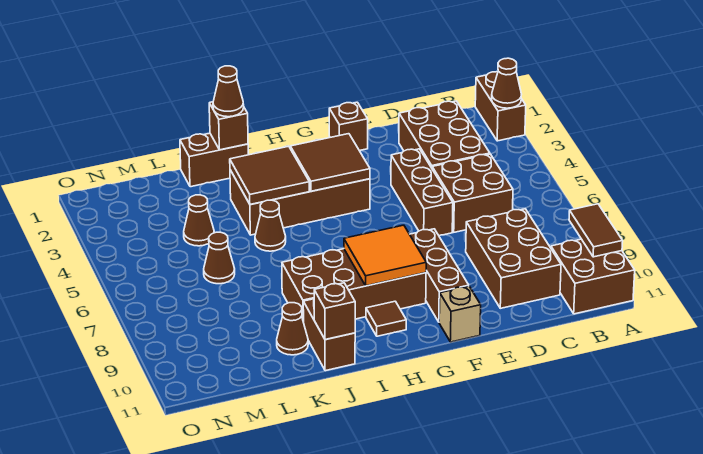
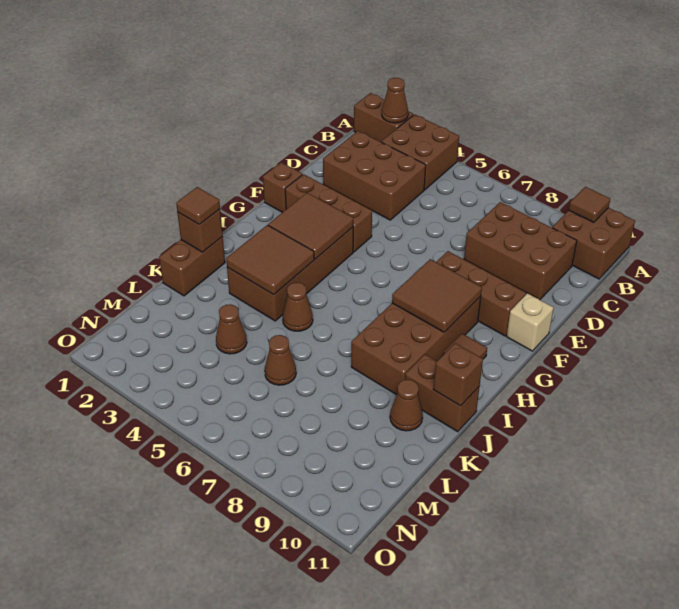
brown tile A9:A10 level 2 -> brown tile A10 level 2
brown brick C5:D6 level 1 -> brown brick A3:B4 level 1
brown brick E4:E6 level 1 -> brown brick F2:F4 level 1
orange tile G8:H9 level 2 -> brown tile G8:H9 level 2
brown cone J1 level 3 -> brown tile J1 level 3

